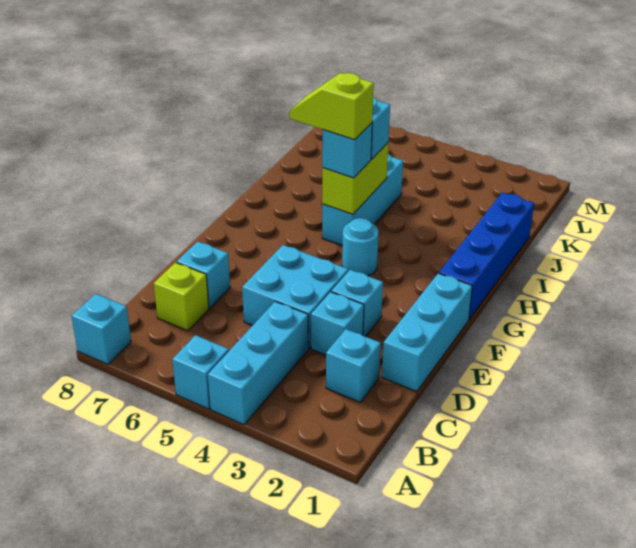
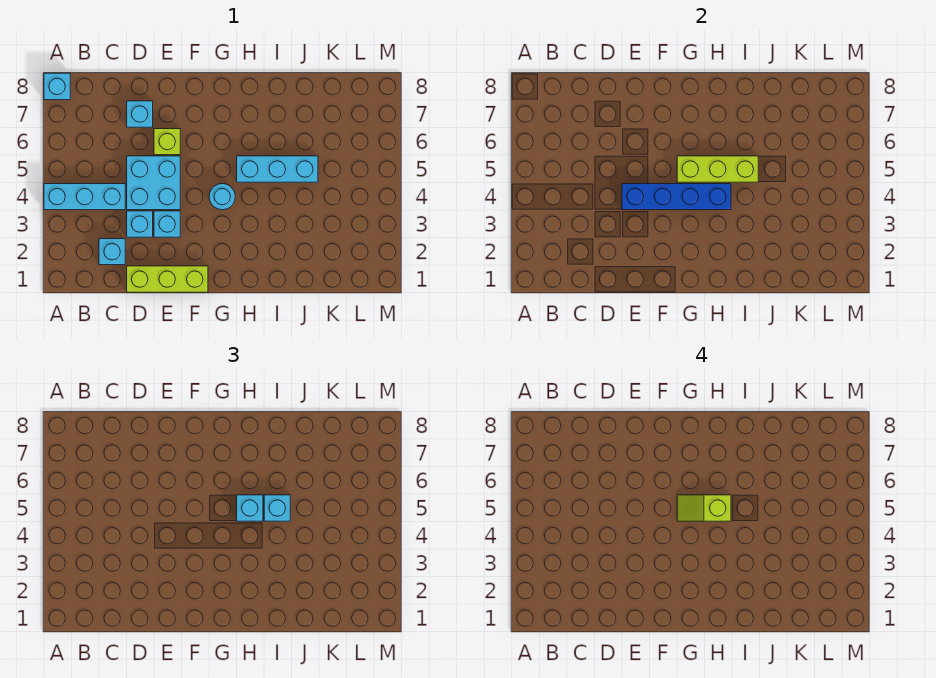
cyan brick A5 level 1 -> none
lime brick C7 level 1 -> lime brick E6 level 1
cyan brick D1:F1 level 1 -> lime brick D1:F1 level 1
blue brick G1:J1 level 1 -> blue brick E4:H4 level 2
lime brick H5:I5 level 2 -> lime brick G5:I5 level 2
lime slope H5:H6 level 4 top 5 -> lime slope G5:H5 level 4 top H

